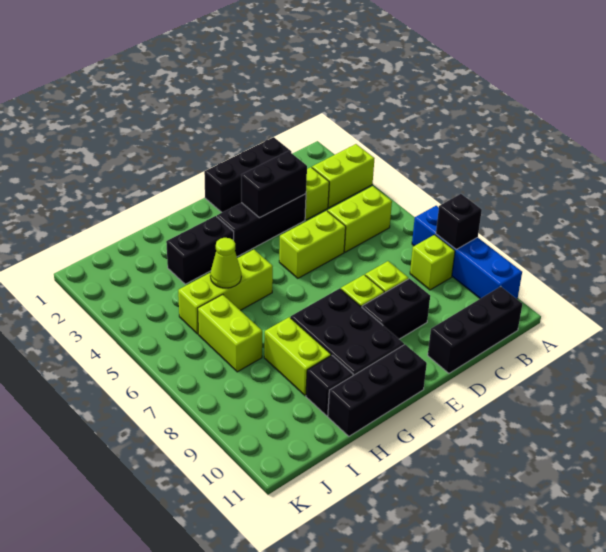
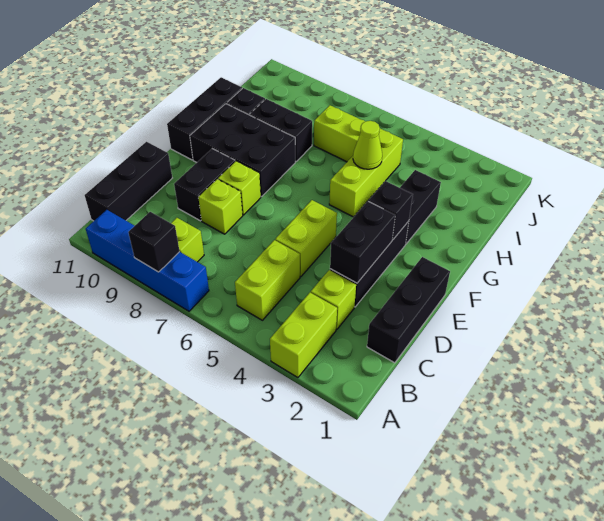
none -> black brick F3 level 2
lime brick H8:H9 level 1 -> black brick H8:H9 level 1

